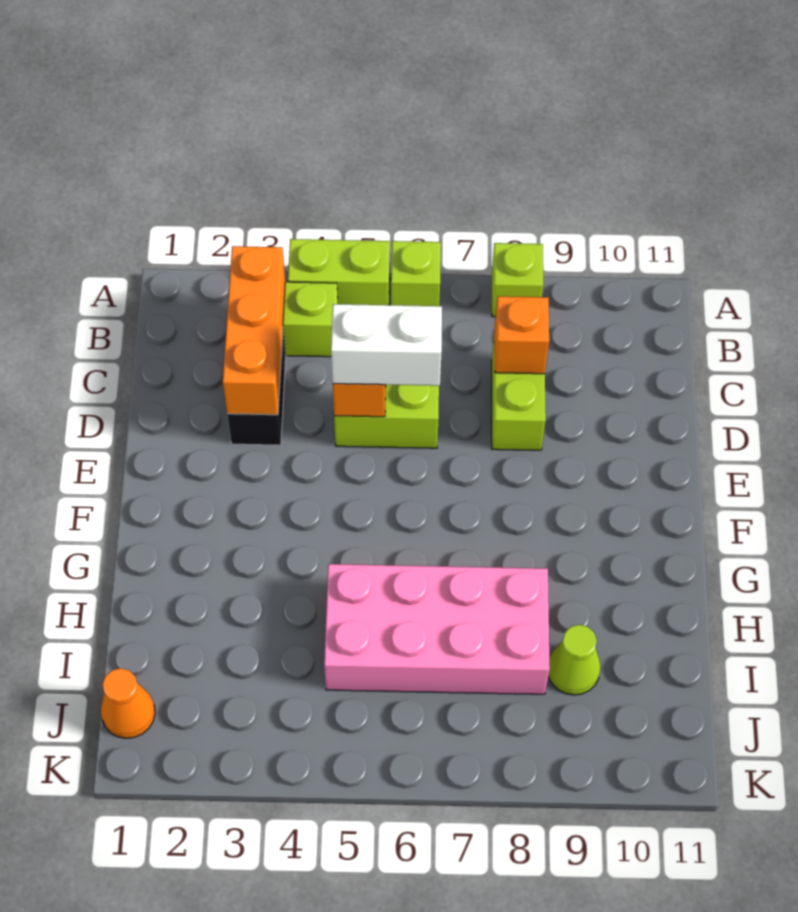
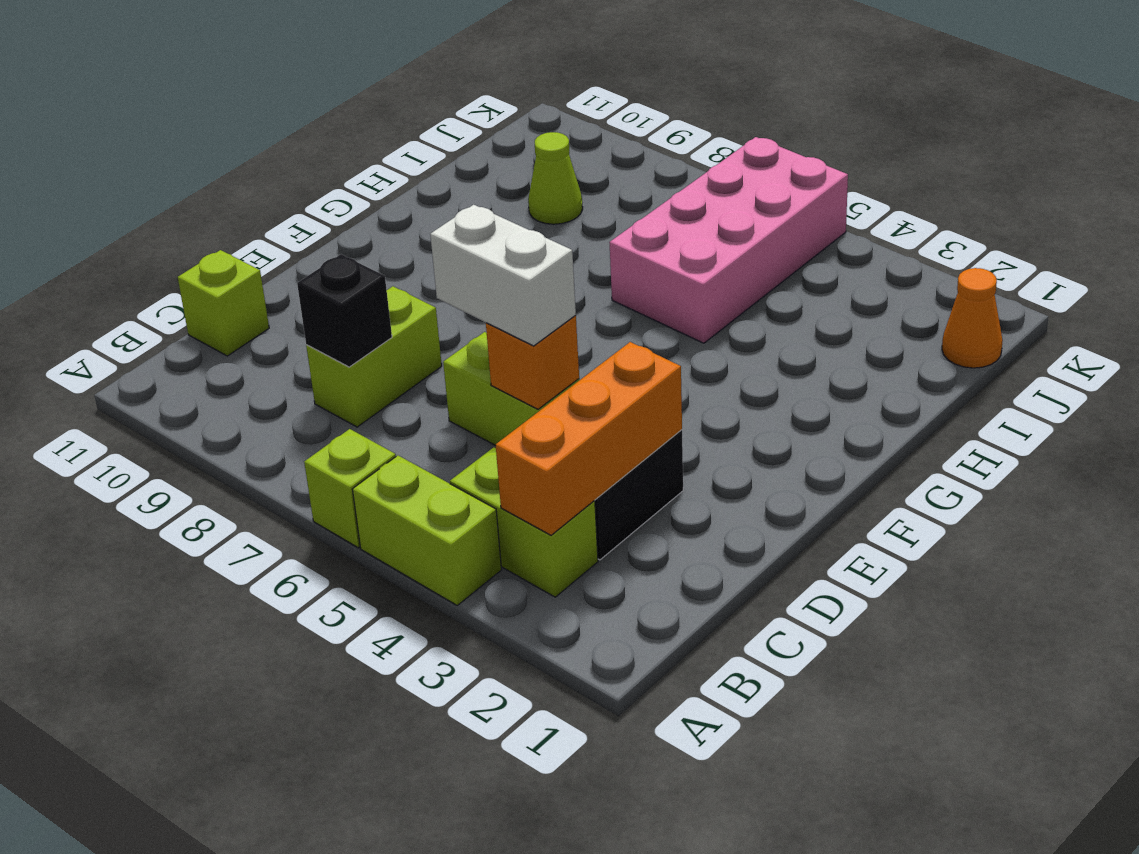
lime brick A8 level 1 -> lime brick C11 level 1
orange brick C8 level 2 -> black brick C8 level 2
pink brick H5:I8 level 1 -> pink brick H5:K6 level 1

